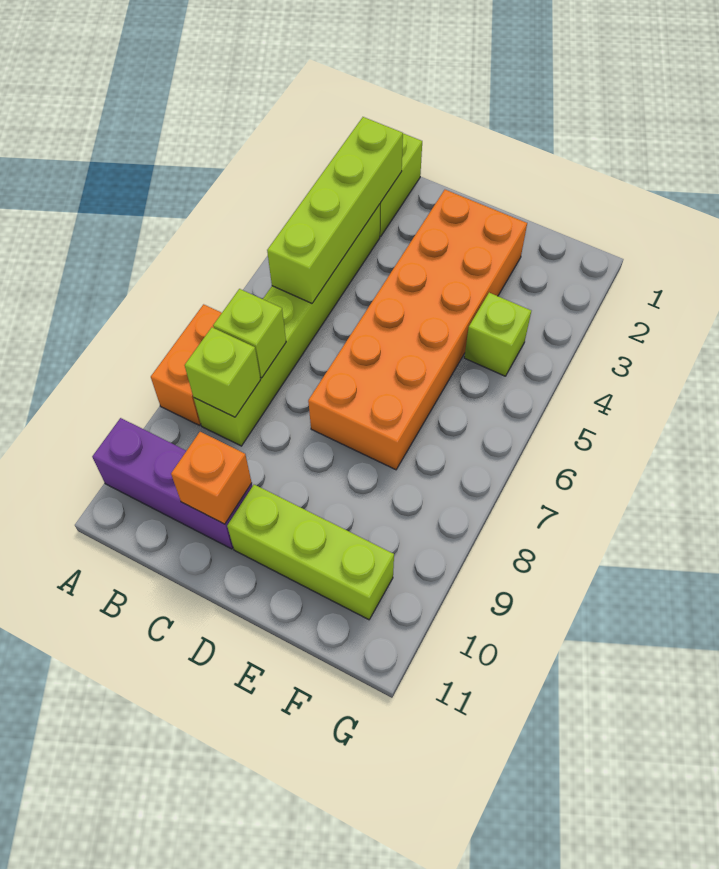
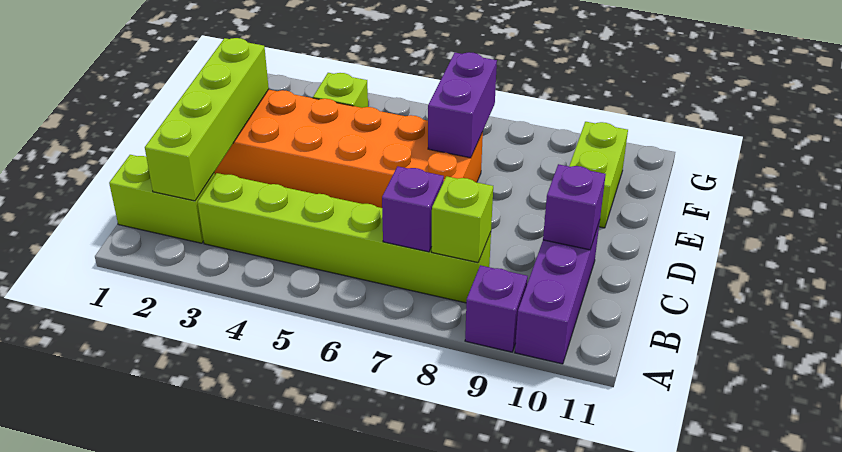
orange brick A7:A8 level 1 -> none
none -> purple brick A9 level 1
lime brick B2:B5 level 2 -> lime brick B2:E2 level 2
lime brick B7 level 2 -> purple brick B7 level 2
orange brick C10 level 2 -> purple brick C10 level 2
lime brick D10:F10 level 1 -> lime brick E10:F10 level 1
none -> purple brick E7:F7 level 2

